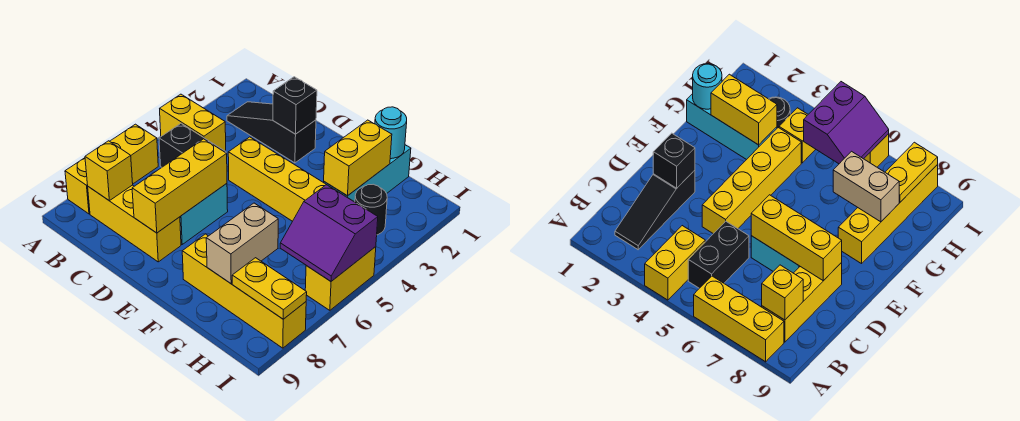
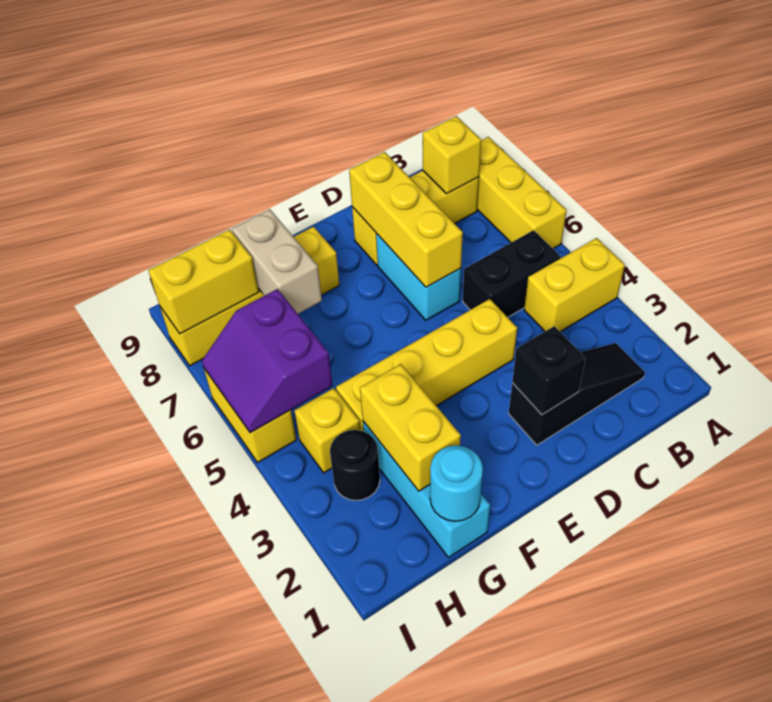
purple slope H5:I6 level 2 top 5 -> purple slope H5:I6 level 2 top H
yellow plate H8:I8 level 2 -> yellow brick H8:I8 level 2

